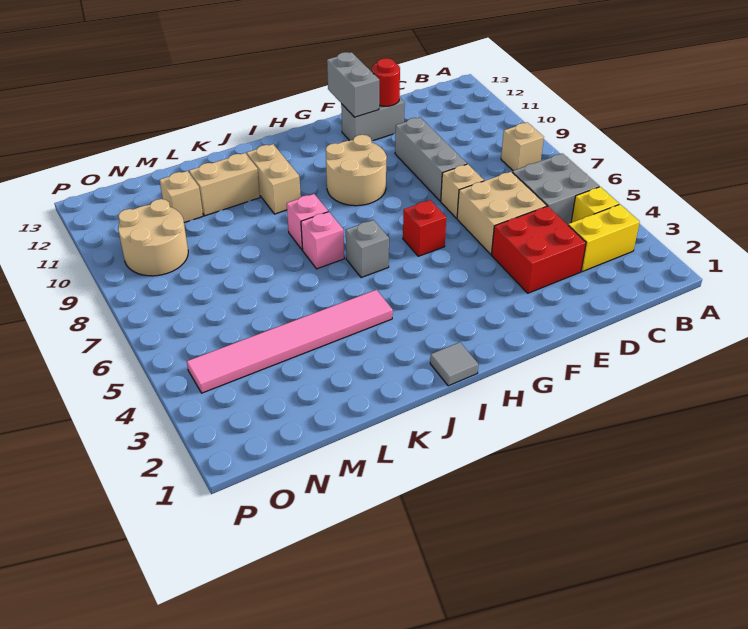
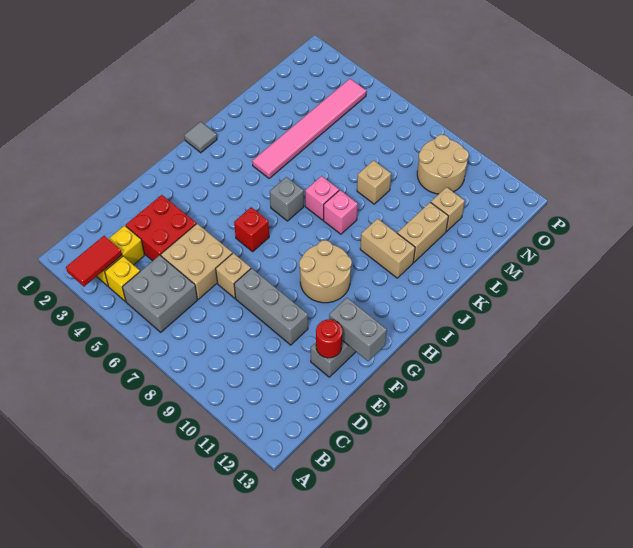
none -> red tile A3:B3 level 2
tan brick B8 level 1 -> tan brick L8 level 1

